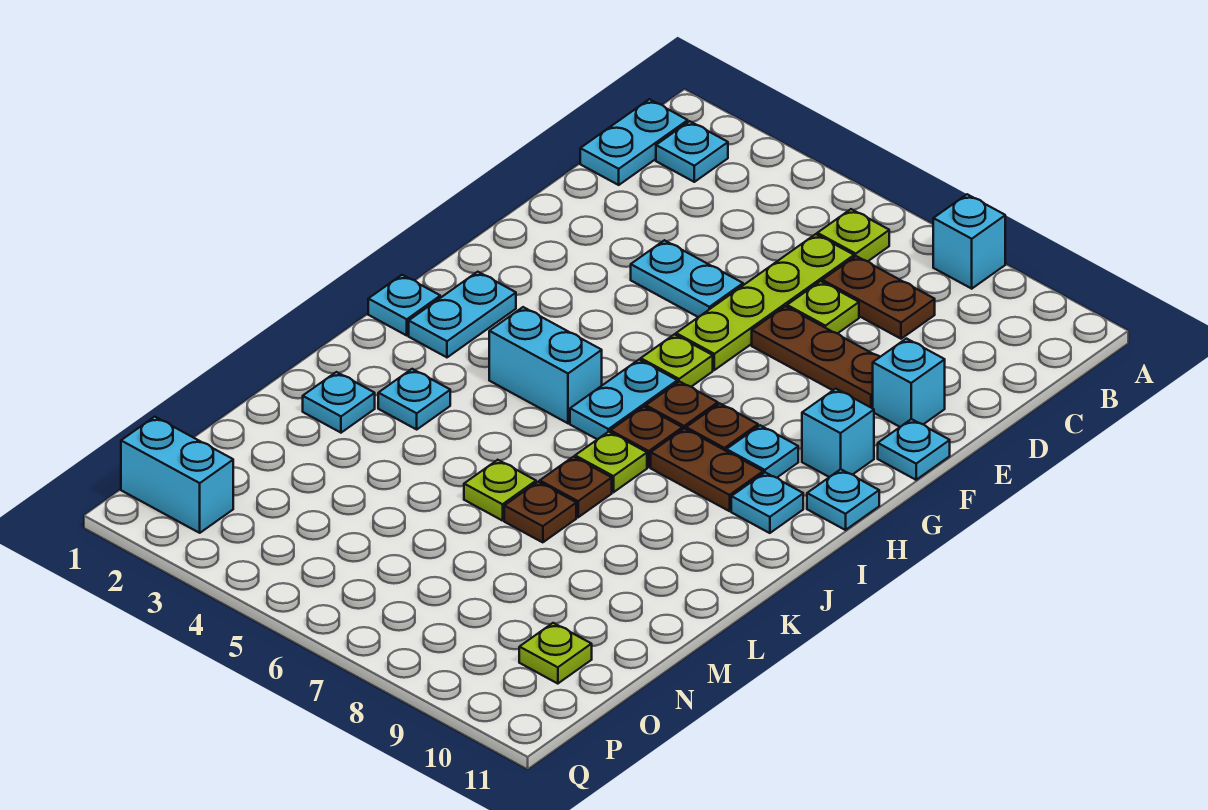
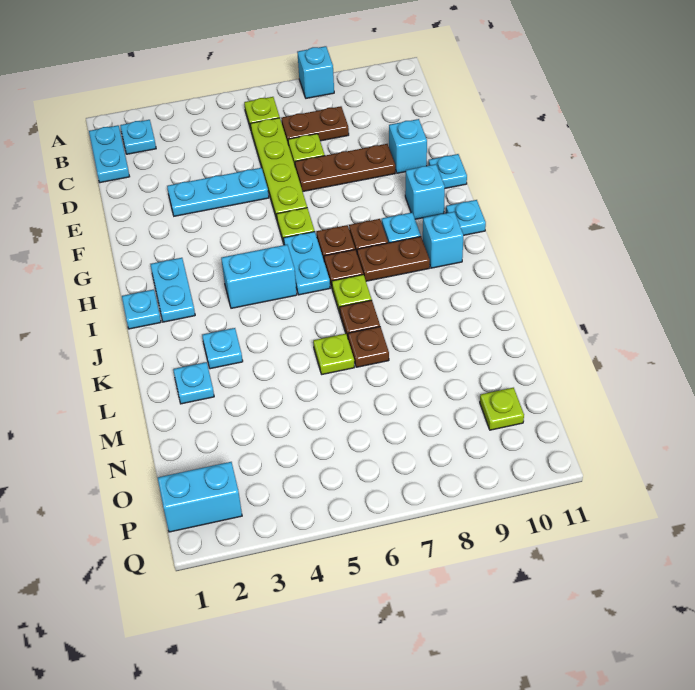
cyan plate E4:E5 level 1 -> cyan plate E3:E5 level 1
cyan plate I10 level 1 -> cyan brick I10 level 1

